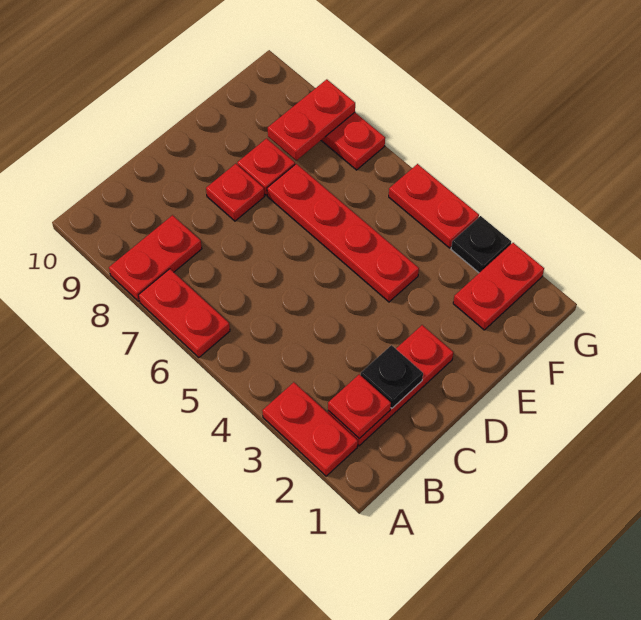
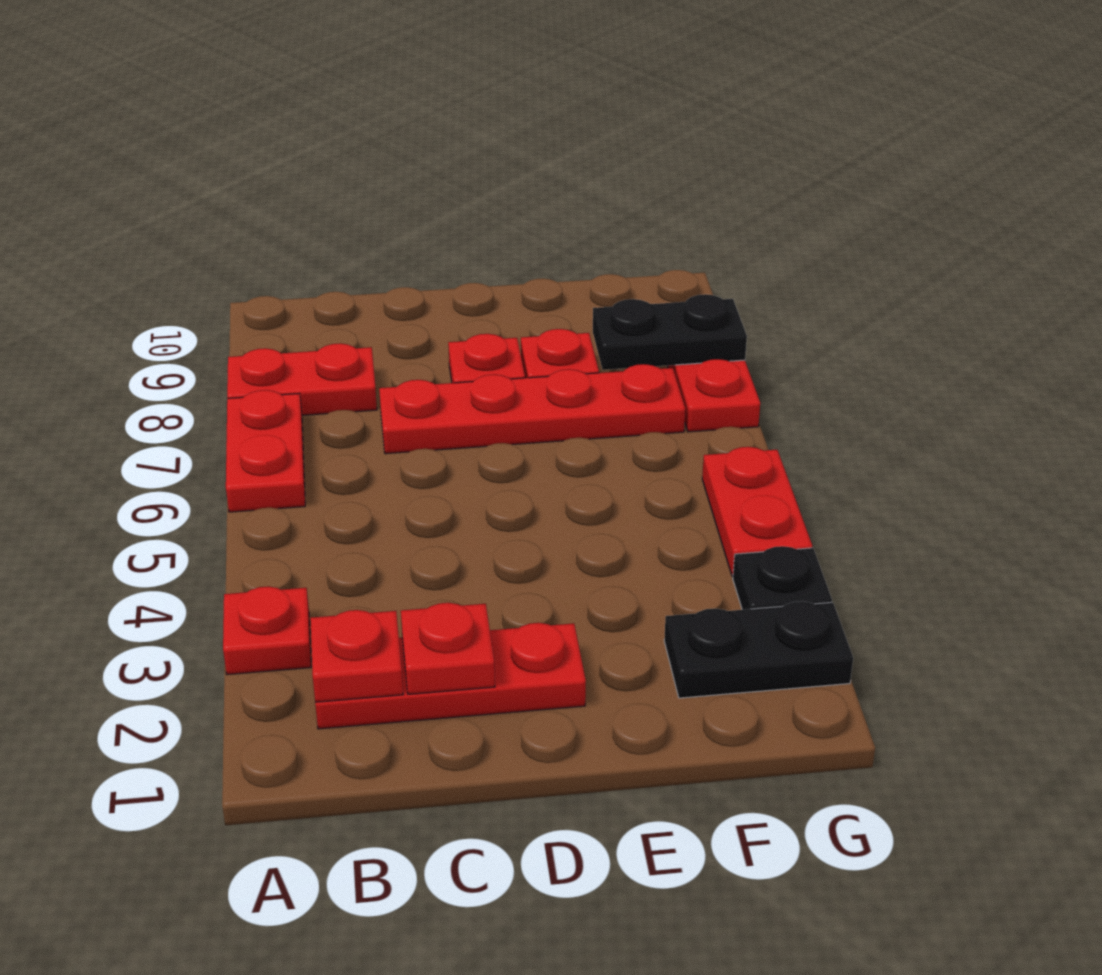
red plate A2:A3 level 1 -> red plate A3 level 1
black plate C2 level 2 -> red plate C2 level 2
red plate E4:E7 level 1 -> red plate C7:F7 level 1
red plate F2:G2 level 1 -> black plate F2:G2 level 1
red plate F8:G8 level 2 -> black plate F8:G8 level 2

